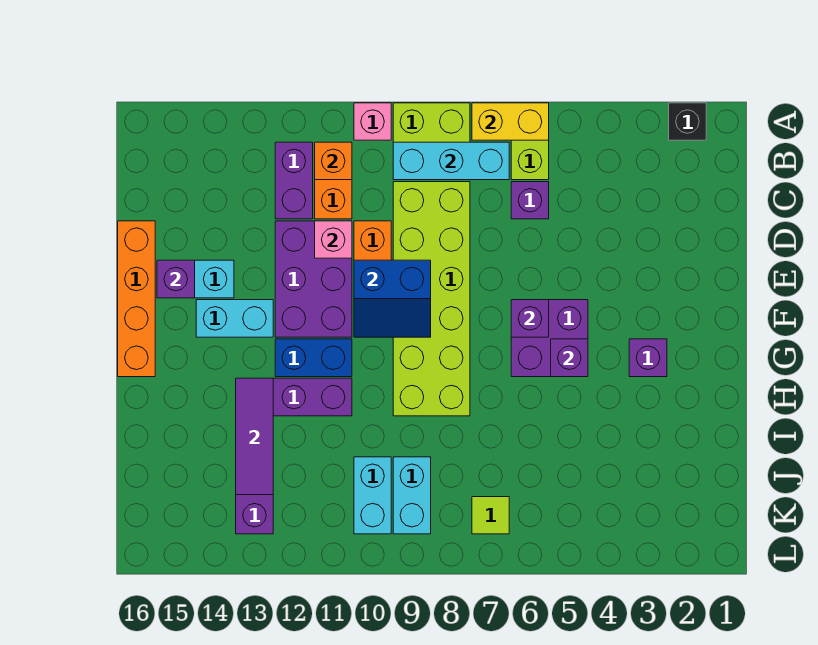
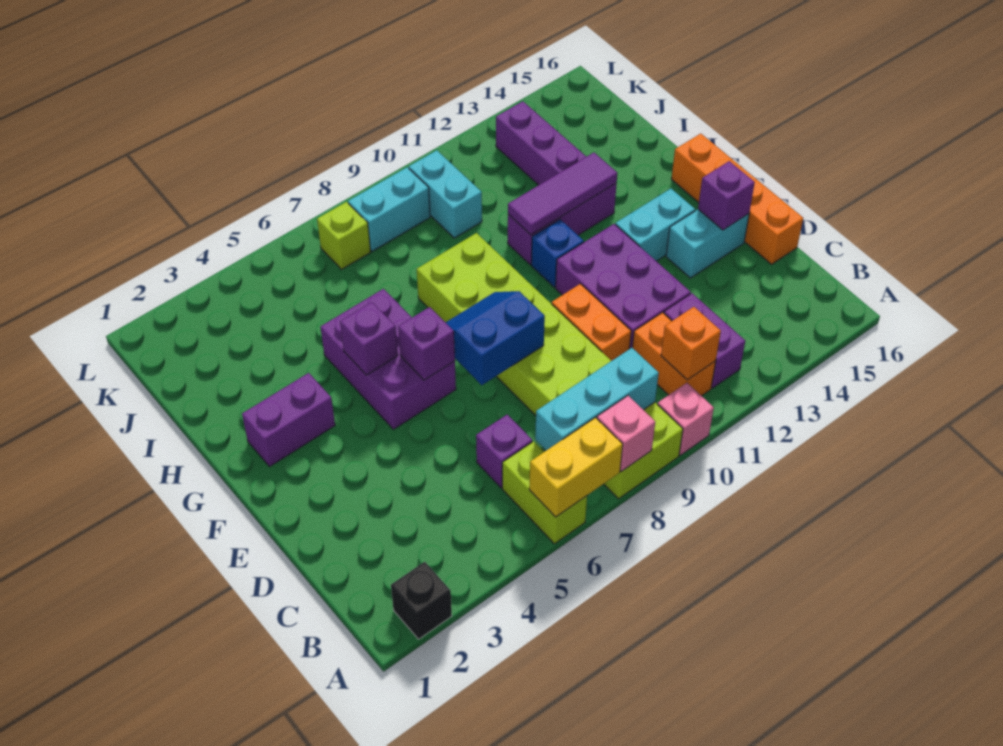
pink brick D11 level 2 -> pink brick A8 level 2
blue slope E9:F10 level 2 top E -> blue slope E7:F8 level 2 top E
purple brick F5:G6 level 1 -> purple brick F5:H6 level 1
purple brick G3 level 1 -> purple brick G2:G3 level 1
blue brick G11:G12 level 1 -> blue brick G11 level 1
purple tile H13:J13 level 2 -> purple tile H11:H13 level 2
cyan brick J9:K9 level 1 -> cyan brick K8:K9 level 1
lime tile K7 level 1 -> lime brick K7 level 1

